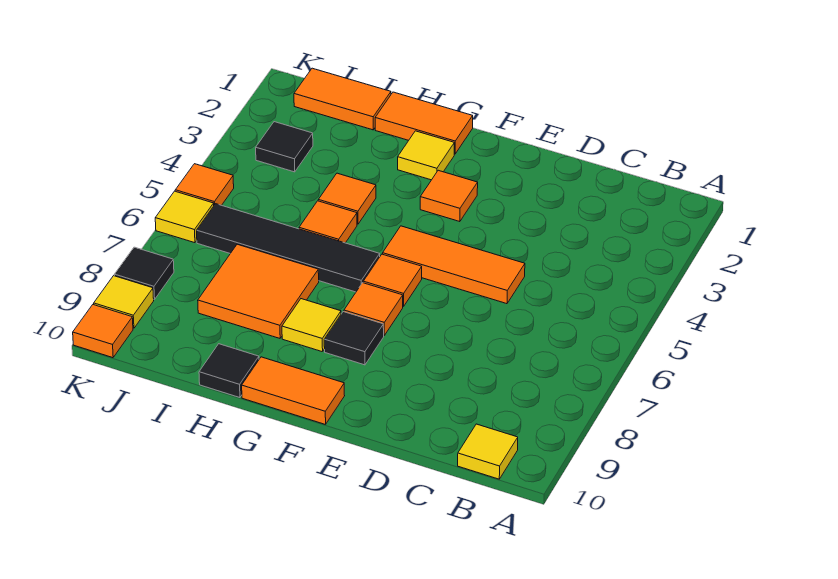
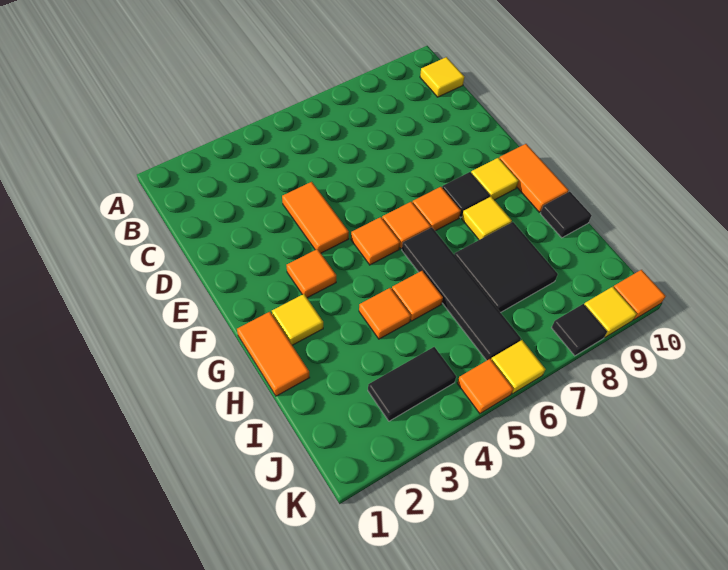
orange tile D5:F5 level 1 -> orange tile F5 level 1
none -> yellow tile F9 level 1
orange tile H7:I8 level 1 -> black tile H7:I8 level 1
orange tile I1:J1 level 1 -> orange tile D4:E4 level 1
black tile J3 level 1 -> black tile J3:J4 level 1

